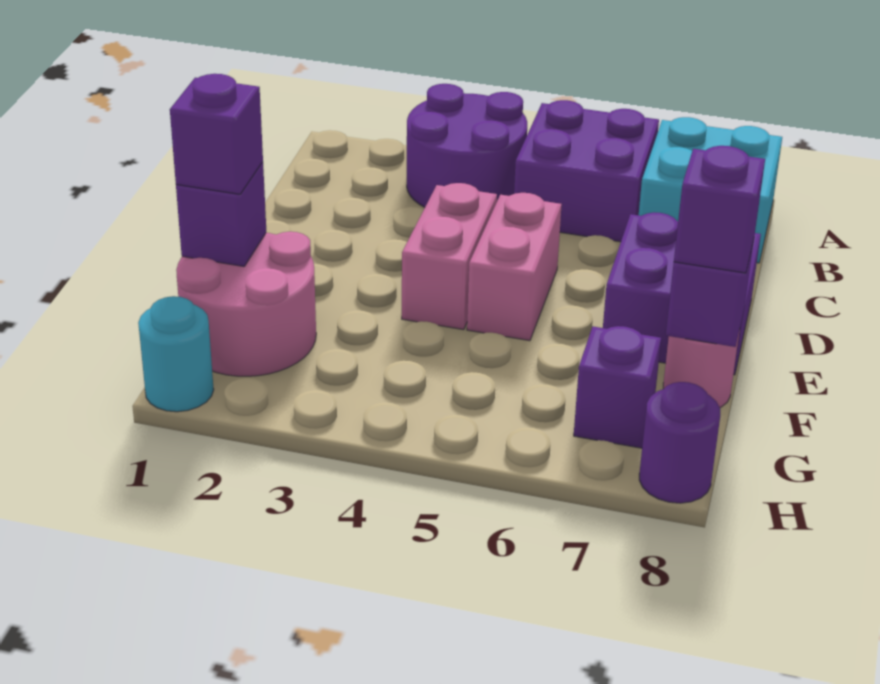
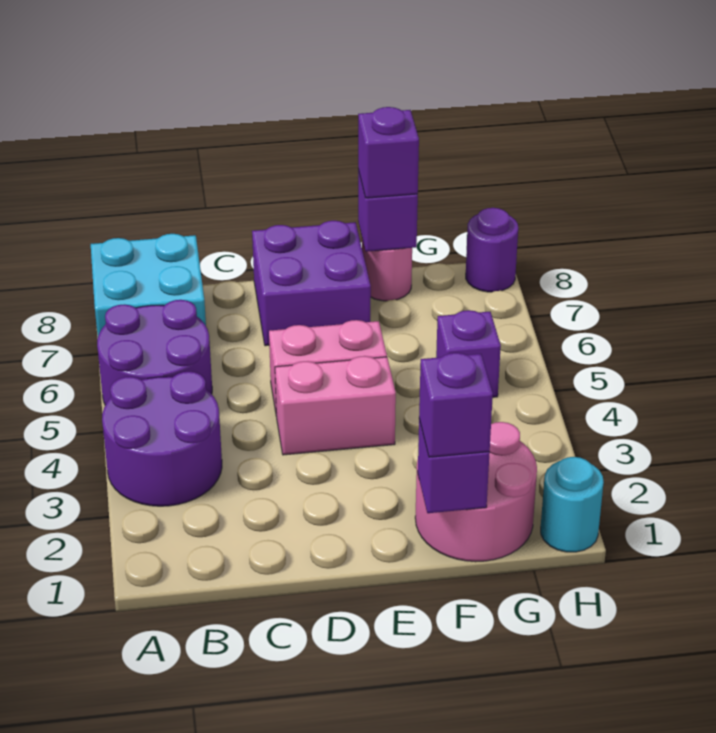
purple brick A5:B6 level 1 -> purple round brick A5:B6 level 1
purple brick G7 level 1 -> purple brick G5 level 1

